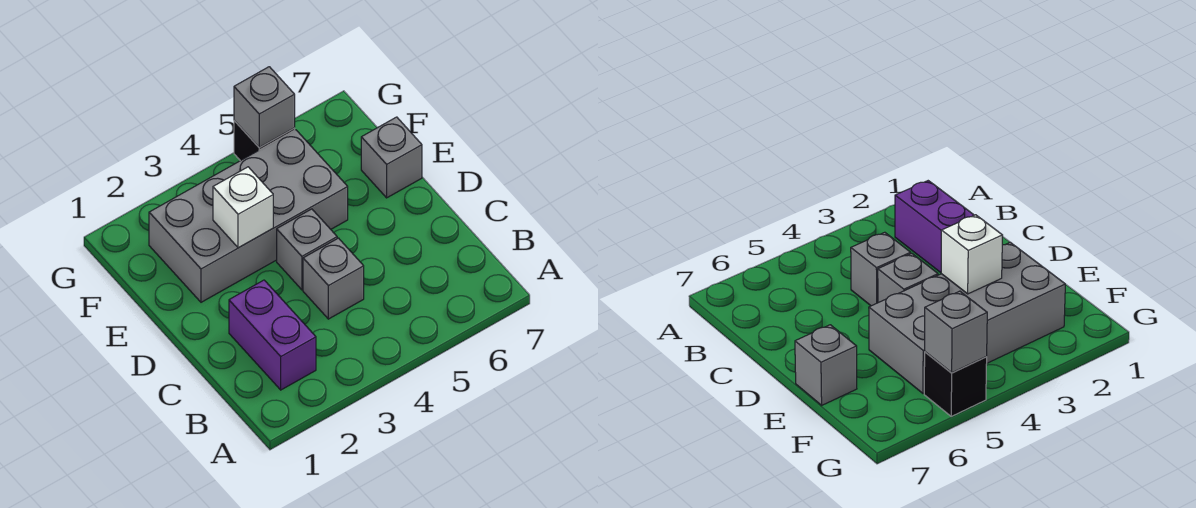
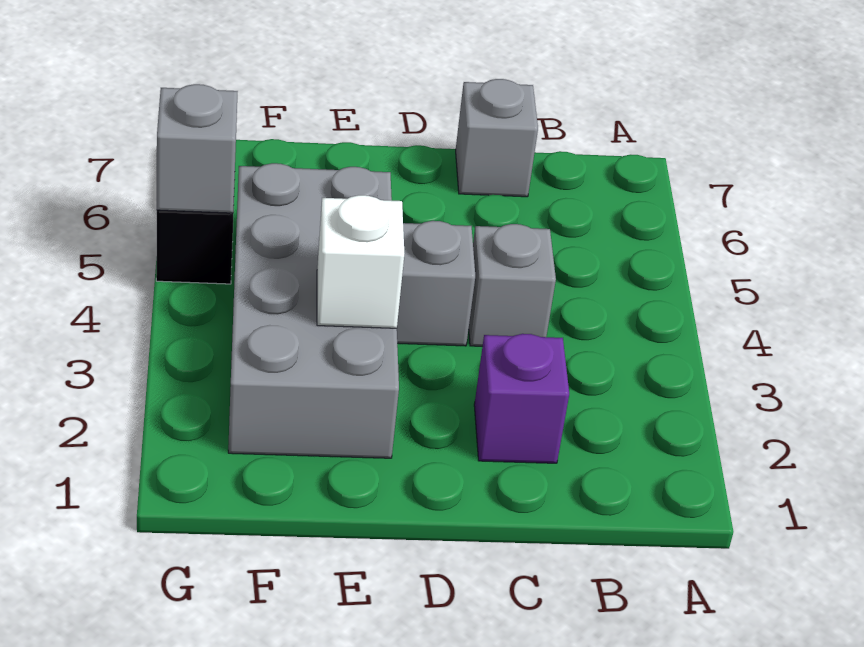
purple brick B2:C2 level 1 -> purple brick C2 level 1
grey brick E7 level 1 -> grey brick C7 level 1

